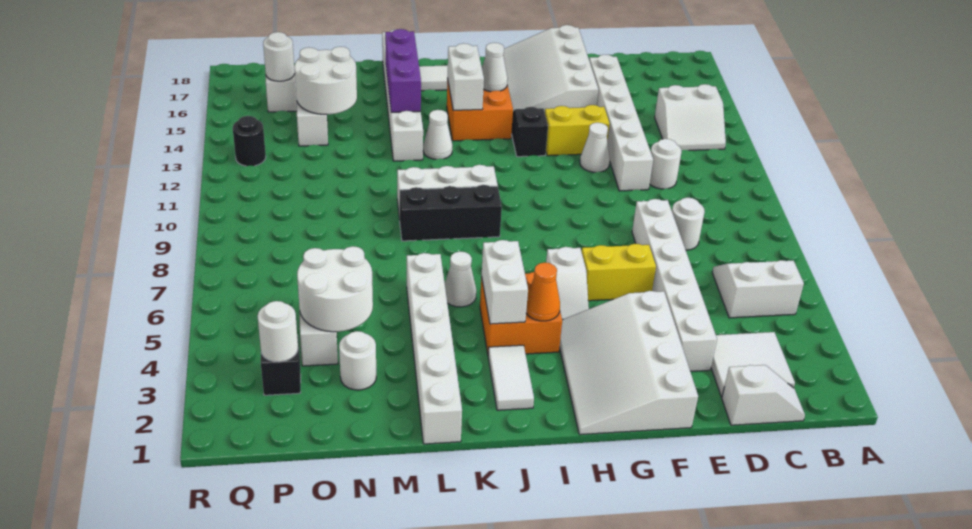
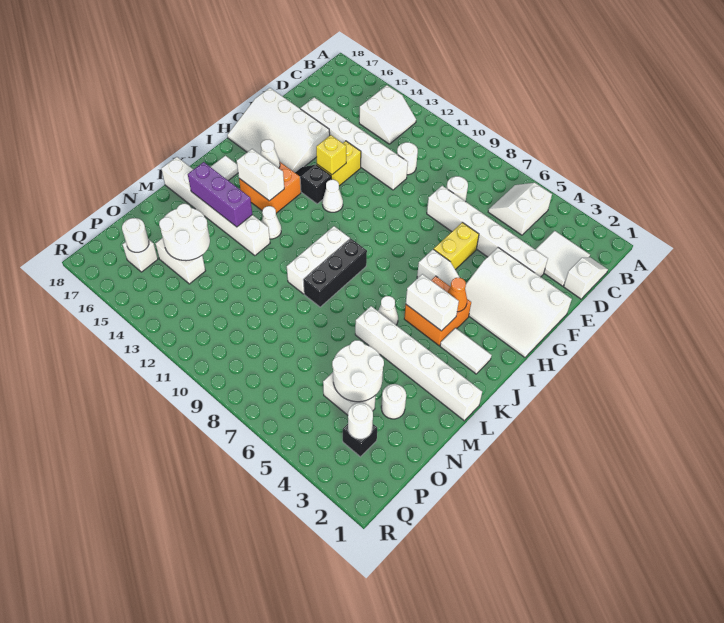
white cone F12 level 1 -> white cone H12 level 1
none -> yellow brick G13 level 2
black round brick Q13 level 1 -> none

